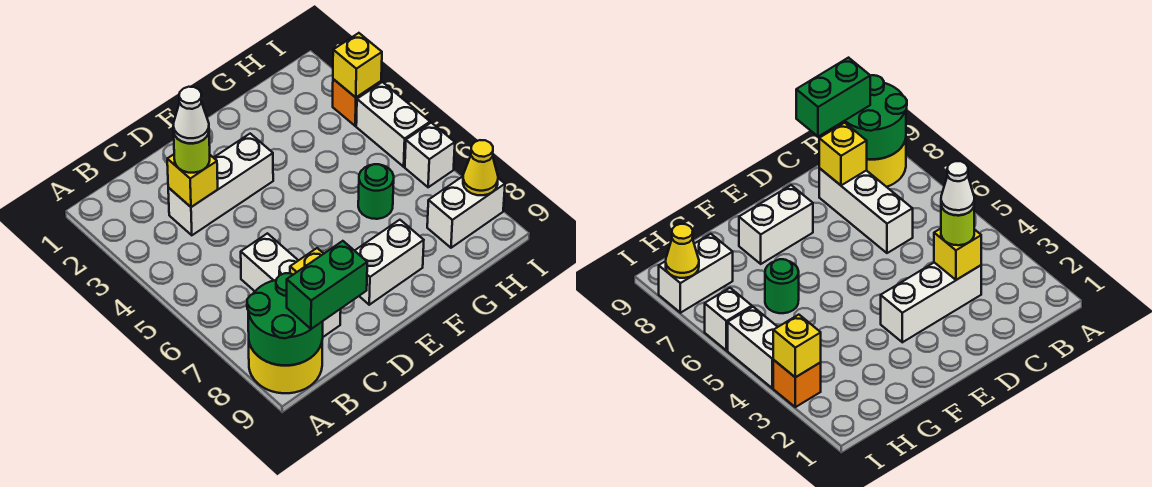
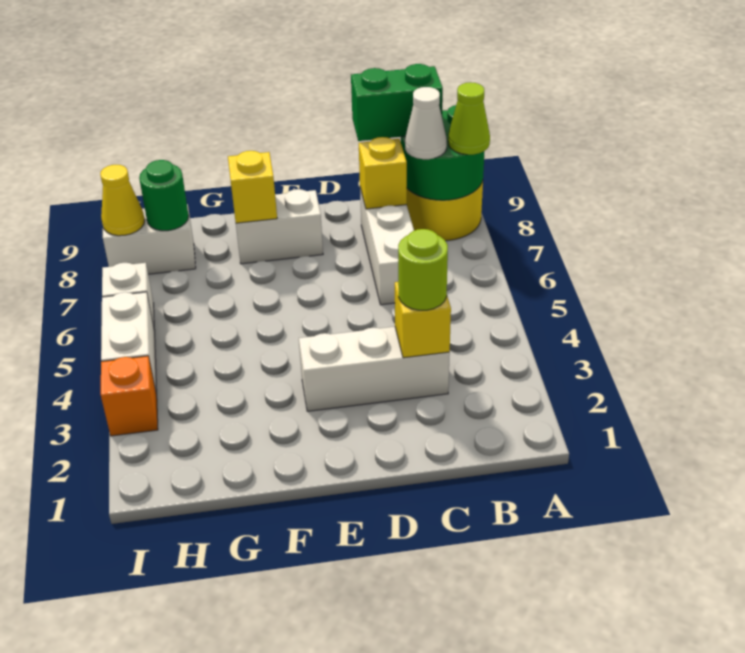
none -> lime cone A8 level 3
white cone C3 level 4 -> white cone B8 level 3
green round brick G6 level 1 -> green round brick H8 level 2
yellow brick I3 level 2 -> yellow brick F8 level 2

